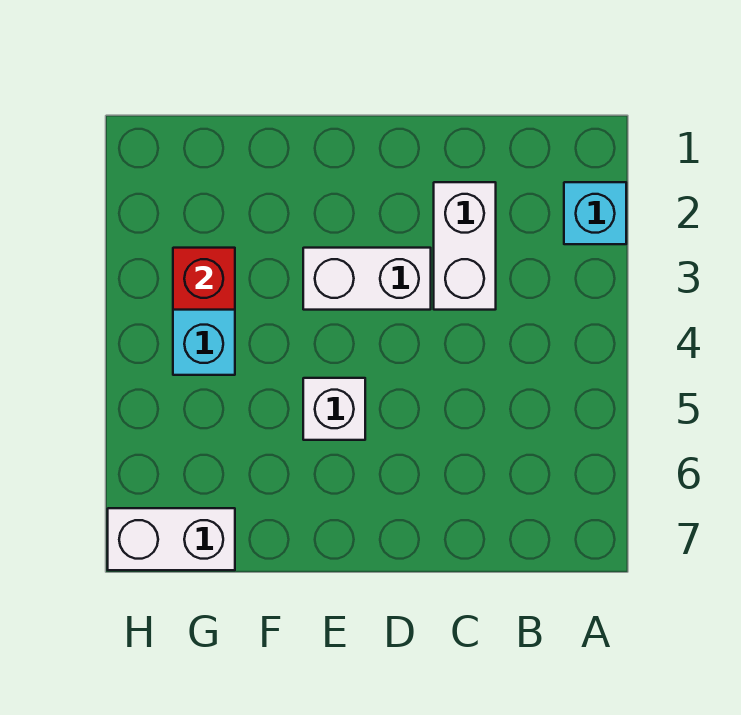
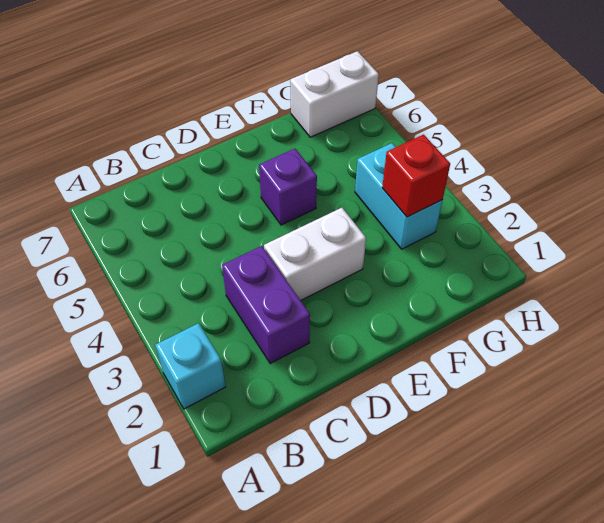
white brick C2:C3 level 1 -> purple brick C2:C3 level 1
white brick E5 level 1 -> purple brick E5 level 1

